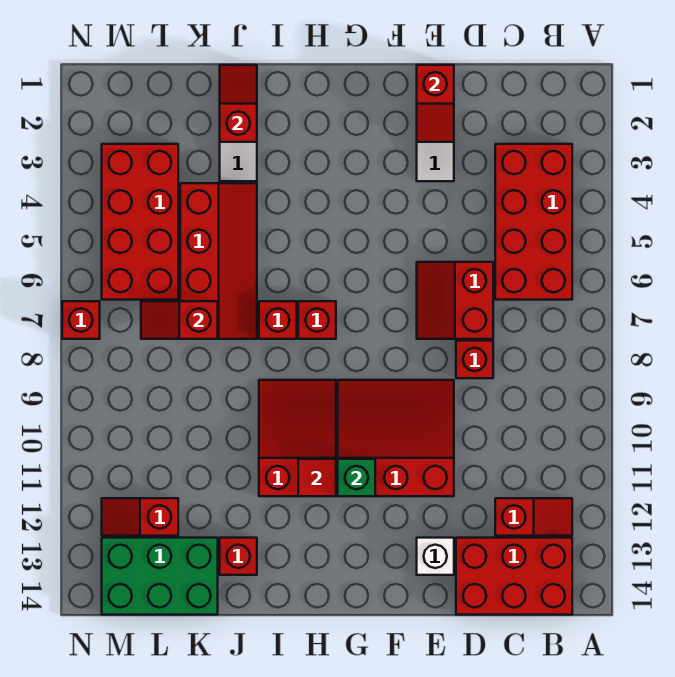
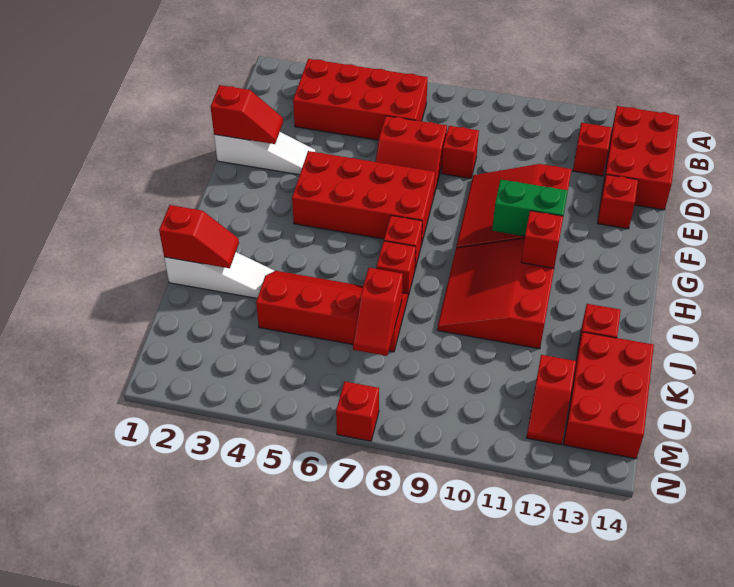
white brick E13 level 1 -> red brick E13 level 1
green brick G11 level 2 -> green brick G10:G11 level 2
red slope H9:I11 level 1 top 11 -> red slope H9:J11 level 1 top 11
red tile H11 level 2 -> red brick H11 level 2
red slope J1:J2 level 2 top 2 -> red slope J1:J2 level 2 top 1
green brick K13:M14 level 1 -> red brick K13:M14 level 1
red brick L3:M6 level 1 -> red brick F4:G7 level 1

